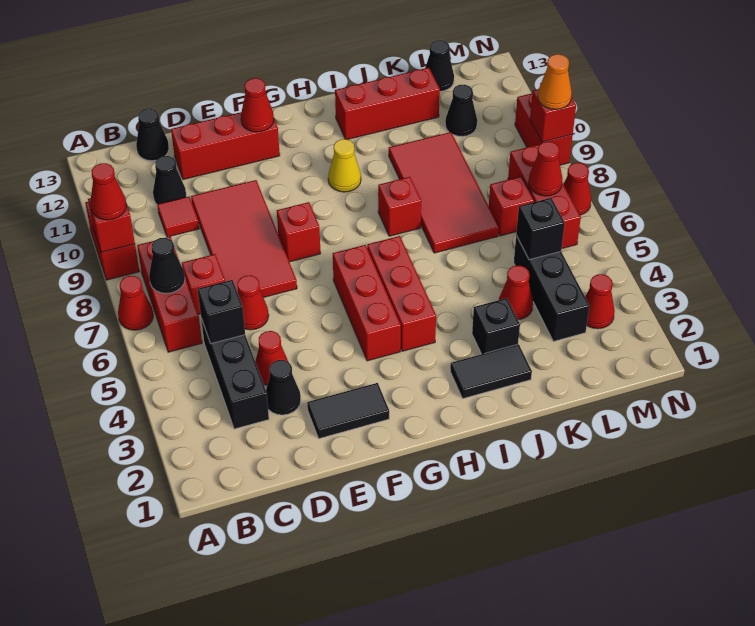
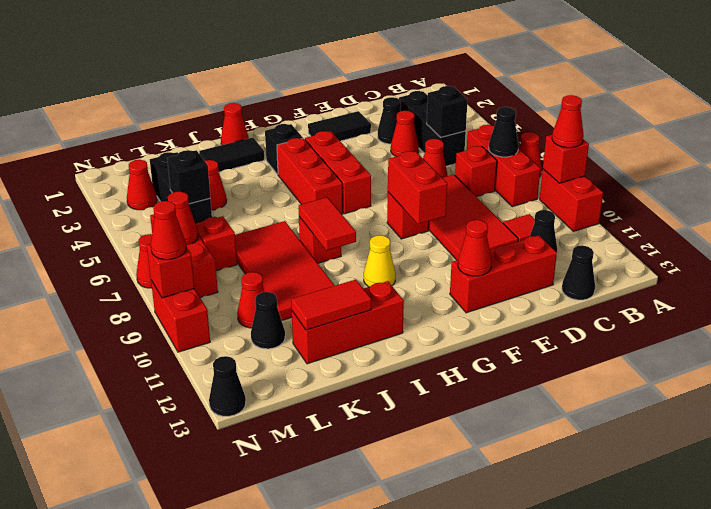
none -> red brick F8:F9 level 2
none -> red cone I1 level 1
none -> red tile I8:I9 level 2
black brick J3 level 1 -> black brick H3 level 1
none -> red tile J12:K12 level 2
none -> red cone L10 level 1
black cone L13 level 1 -> black cone N13 level 1
orange cone N9 level 3 -> red cone N9 level 3

